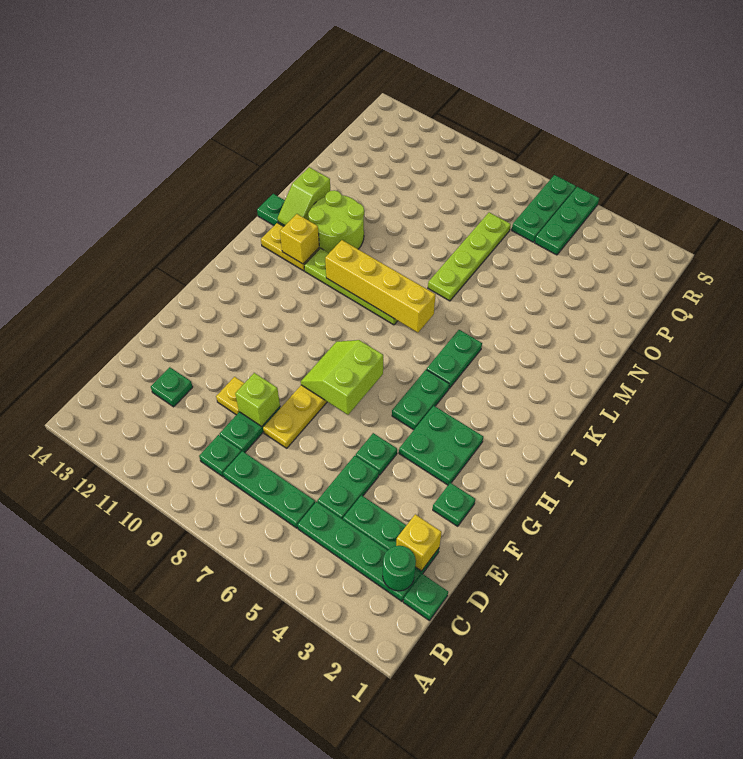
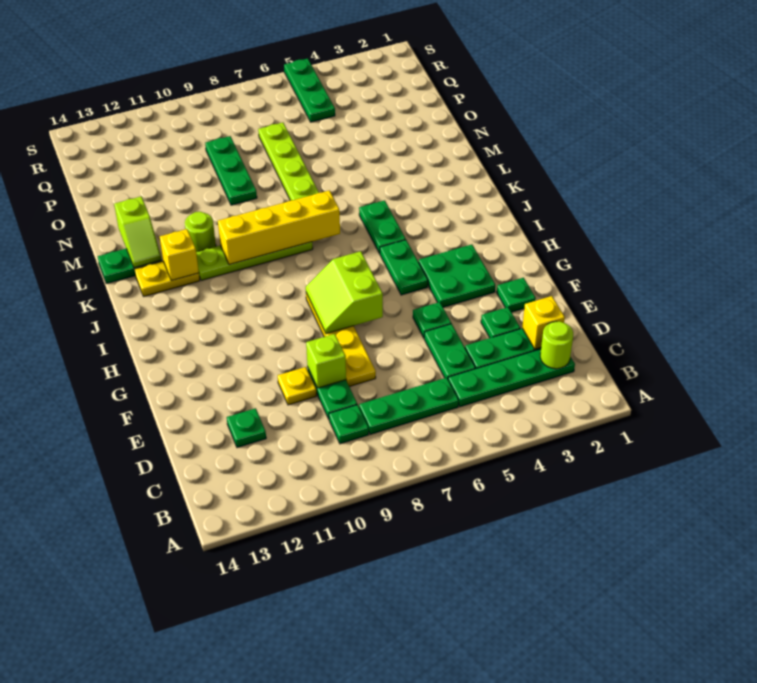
green plate C1 level 1 -> green plate E3 level 1
green round brick C2 level 2 -> lime round brick C2 level 2
lime round brick L11:M12 level 1 -> lime round brick L11 level 1
green plate Q6:S6 level 1 -> green plate N9:P9 level 1

